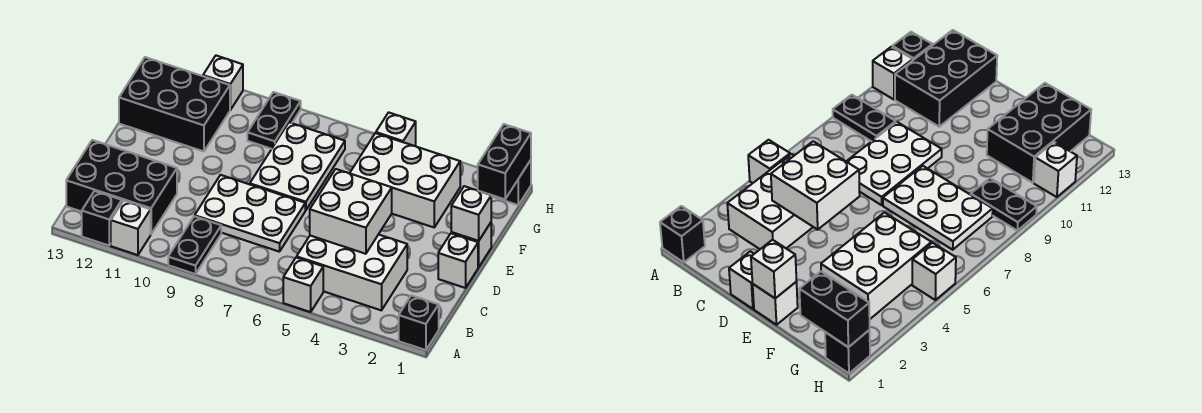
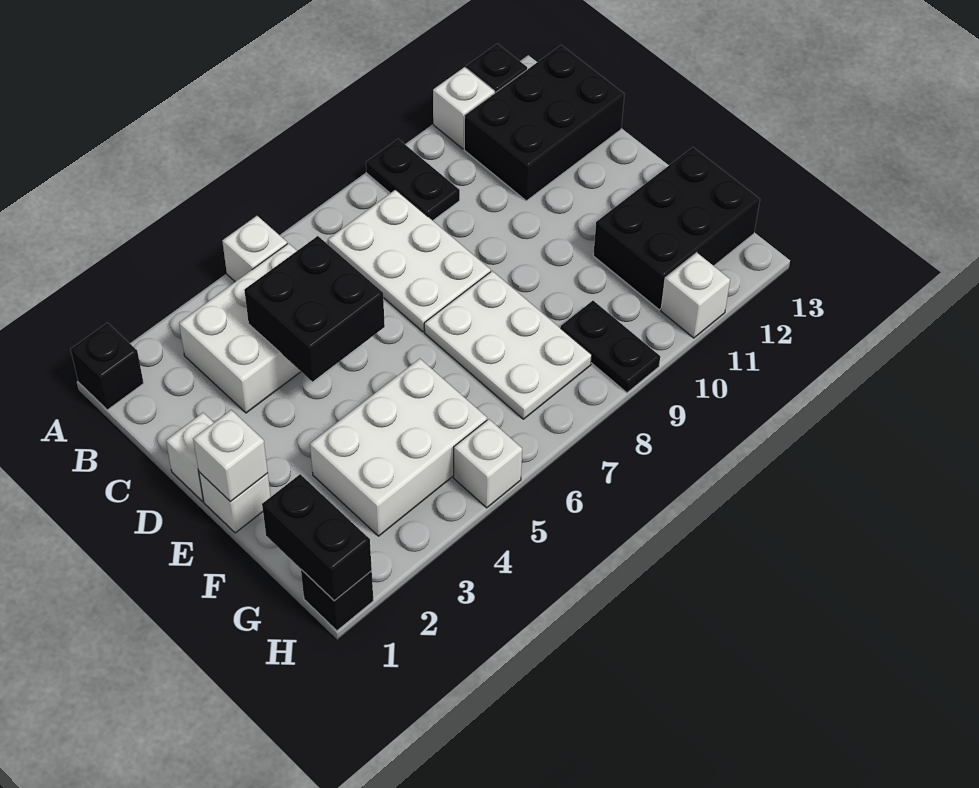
white brick C4:D5 level 2 -> black brick C4:D5 level 2
white plate C7:D9 level 1 -> white plate B7:D8 level 1

